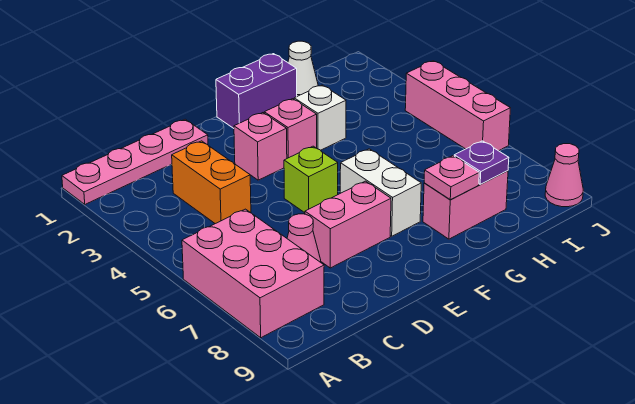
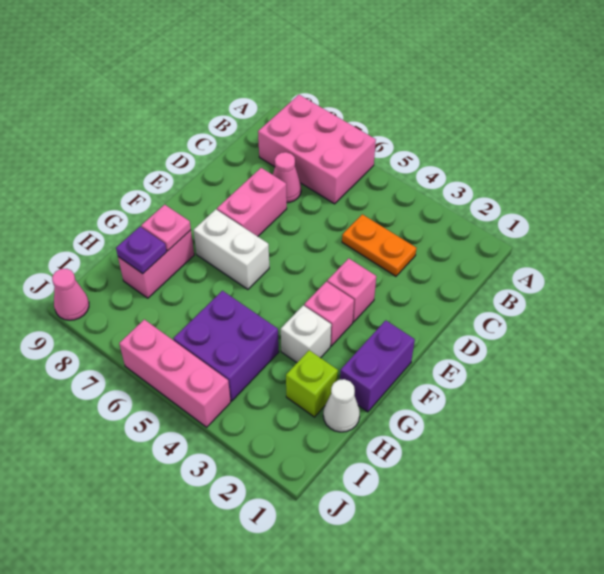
pink plate A1:D1 level 1 -> none
orange brick C3:C4 level 1 -> orange plate C3:C4 level 1
lime brick E5 level 1 -> lime brick H2 level 1
none -> purple brick H4:I5 level 1

